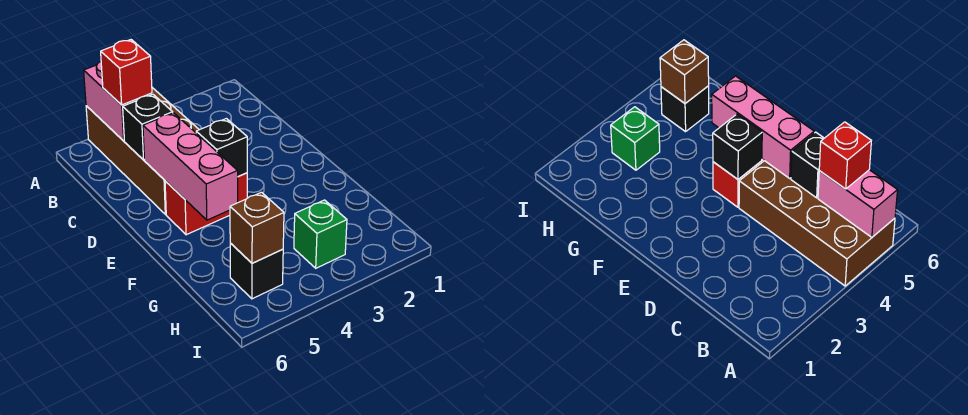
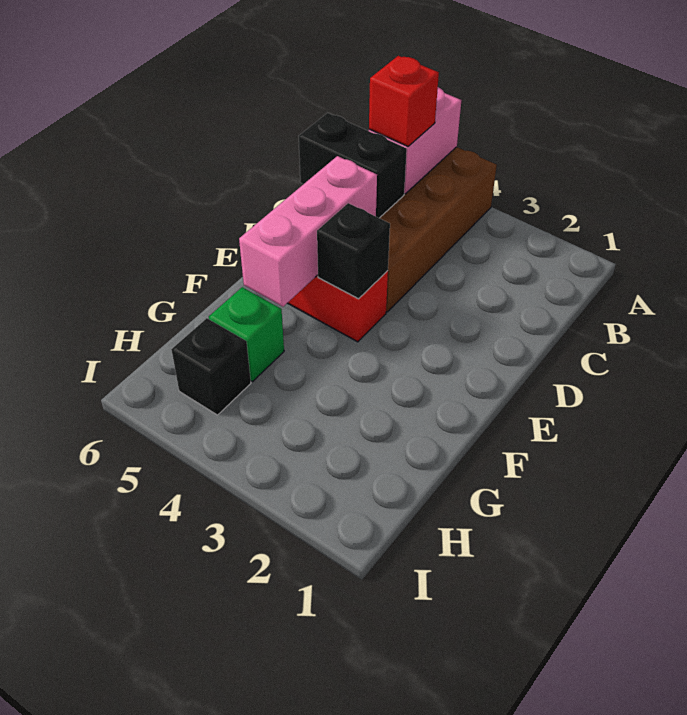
black brick C5 level 2 -> black brick C5:C6 level 2
green brick H3 level 1 -> green brick G5 level 1
brown brick H5 level 2 -> none

